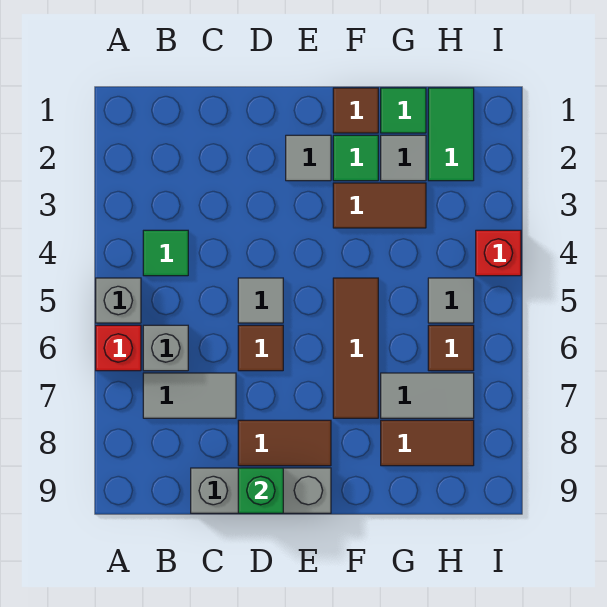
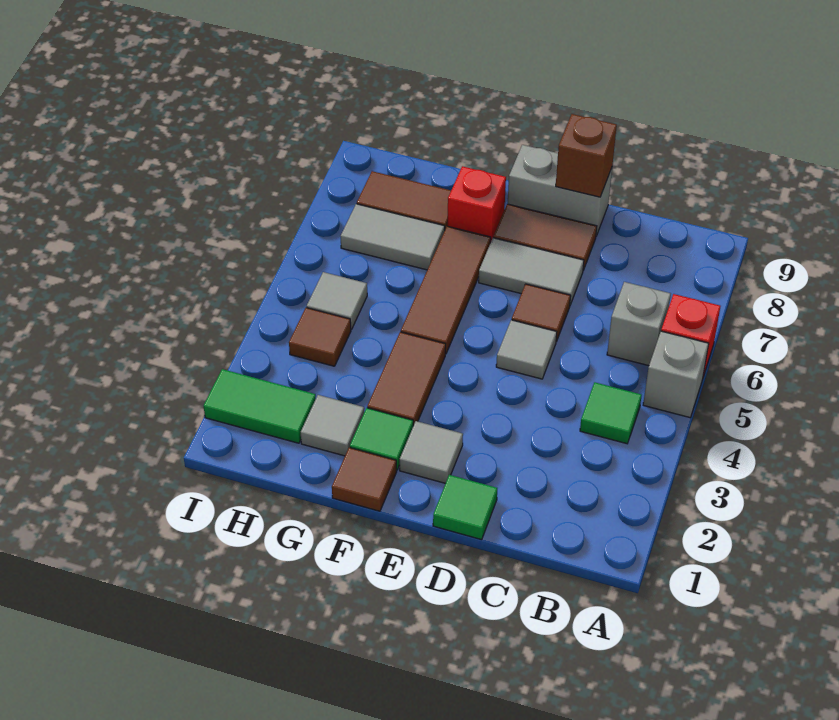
grey tile B7:C7 level 1 -> grey tile D7:E7 level 1
grey brick C9:E9 level 1 -> grey brick D9:E9 level 1
green brick D9 level 2 -> brown brick D9 level 2
brown tile F3:G3 level 1 -> brown tile F3:F4 level 1
green tile G1 level 1 -> green tile D1 level 1
green tile H1:H2 level 1 -> green tile H2:I2 level 1
brown tile H6 level 1 -> brown tile H4 level 1
red brick I4 level 1 -> red brick F8 level 1

